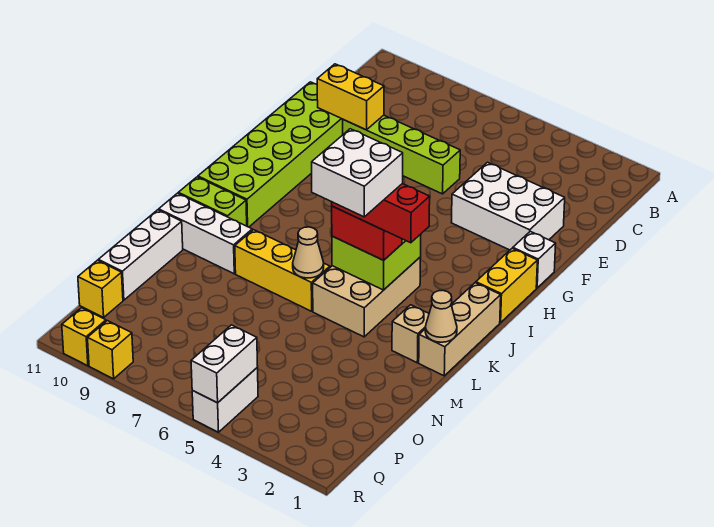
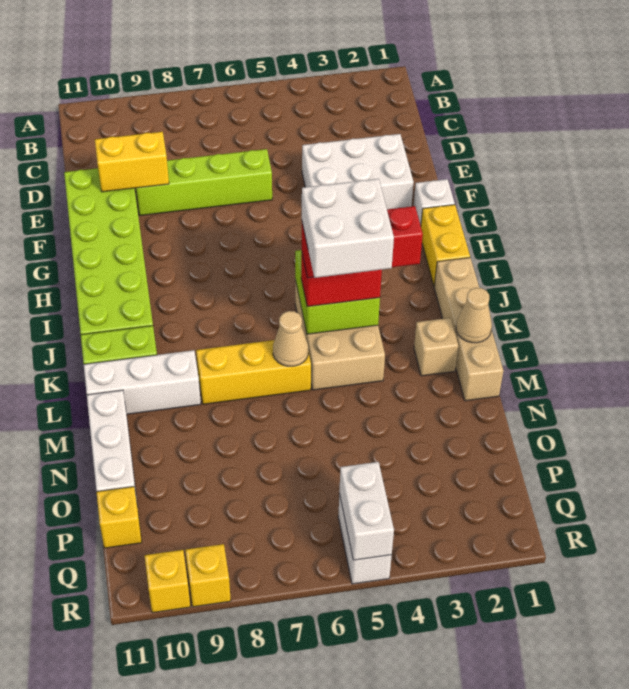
tan brick J1:L1 level 1 -> tan brick J1:M1 level 1

